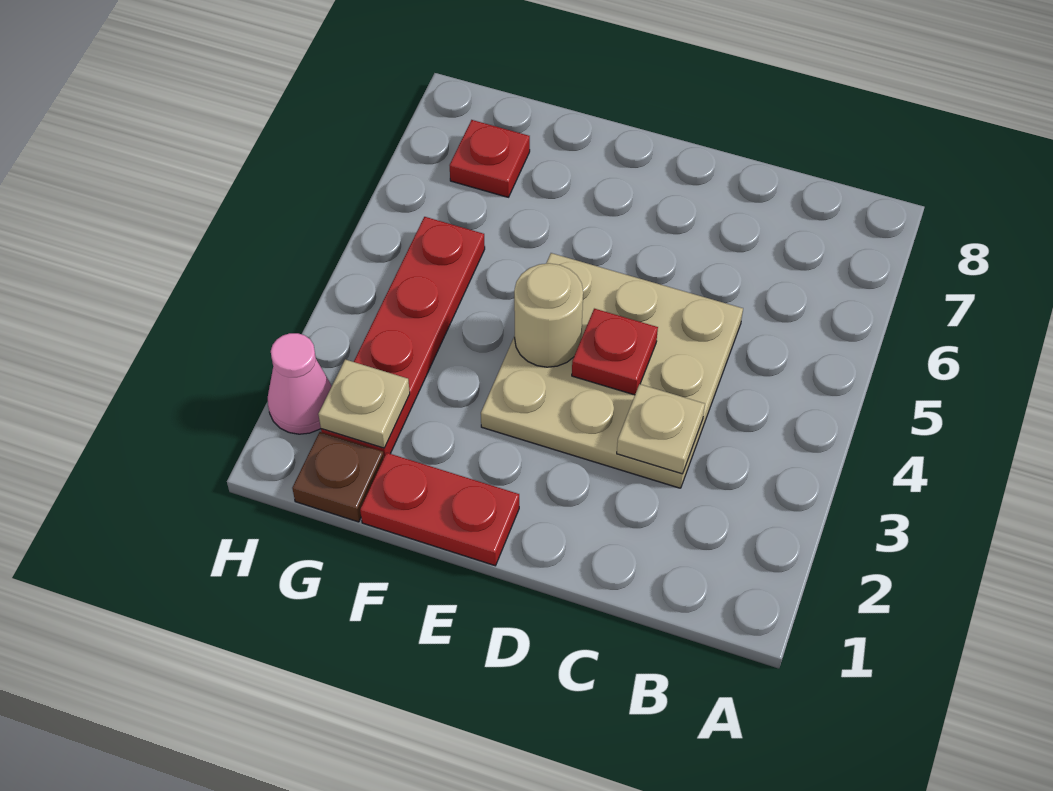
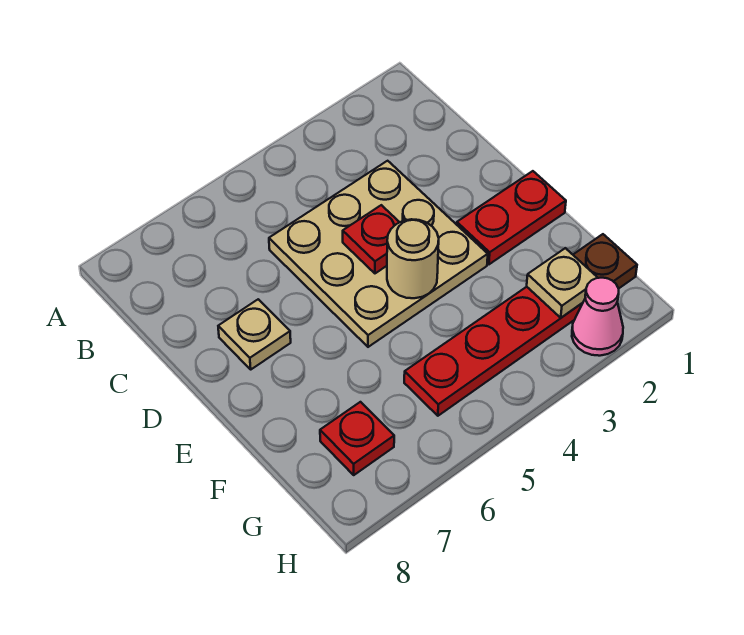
tan plate C3 level 2 -> tan plate D7 level 1
red plate E1:F1 level 1 -> red plate E1:E2 level 1

